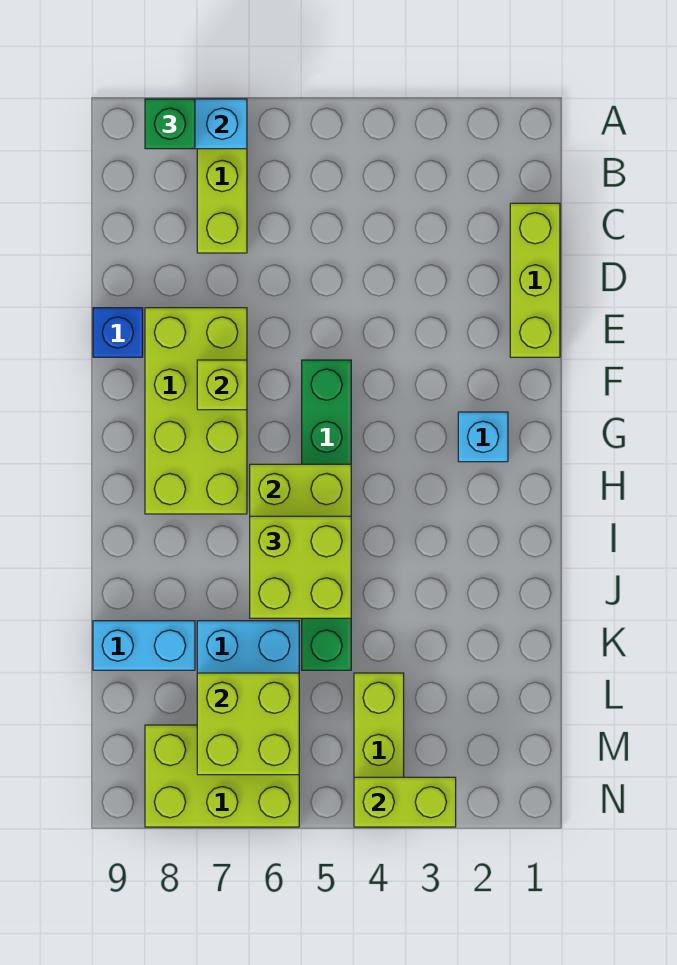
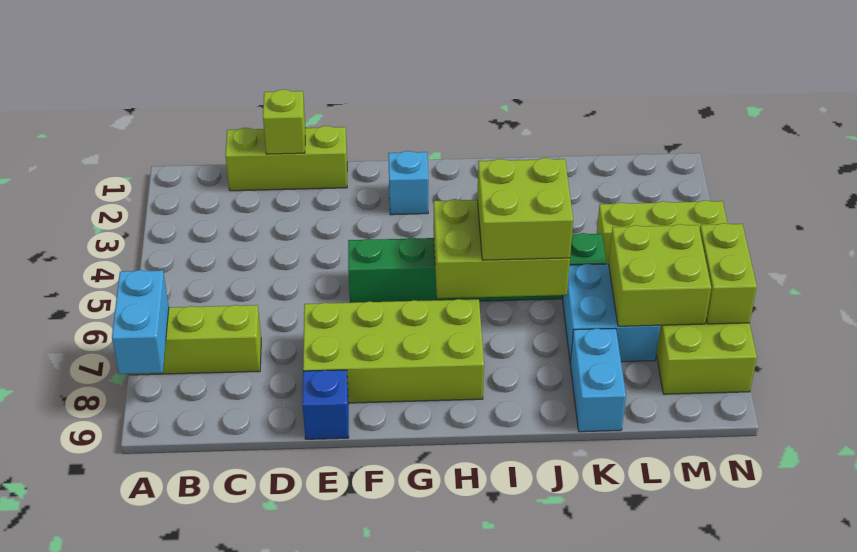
green brick A8 level 3 -> none
lime brick F7 level 2 -> lime brick D1 level 2
lime brick N3:N4 level 2 -> lime brick N6:N7 level 2

